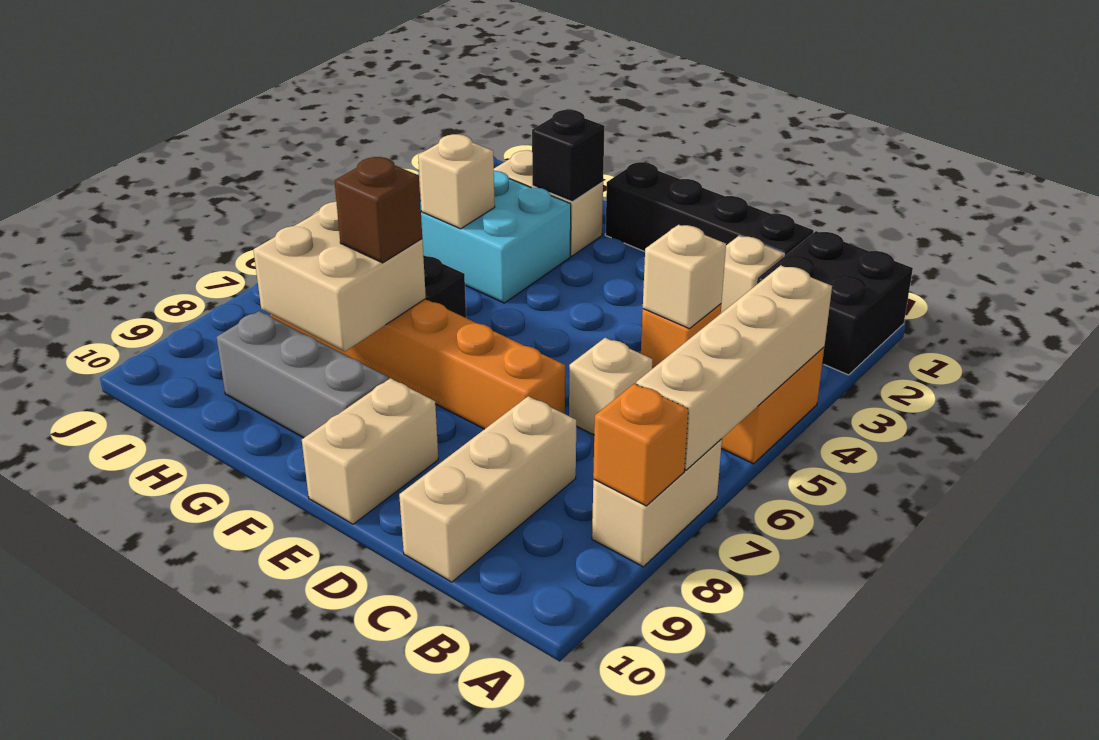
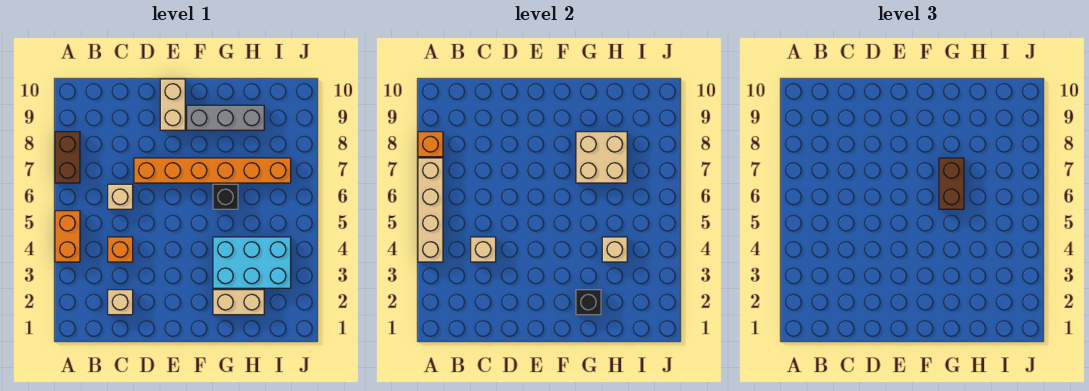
black brick A1:B2 level 1 -> none
tan brick A7:A8 level 1 -> brown brick A7:A8 level 1
black brick C1:F1 level 1 -> none
tan brick C8:C10 level 1 -> none
brown brick G7 level 3 -> brown brick G6:G7 level 3

